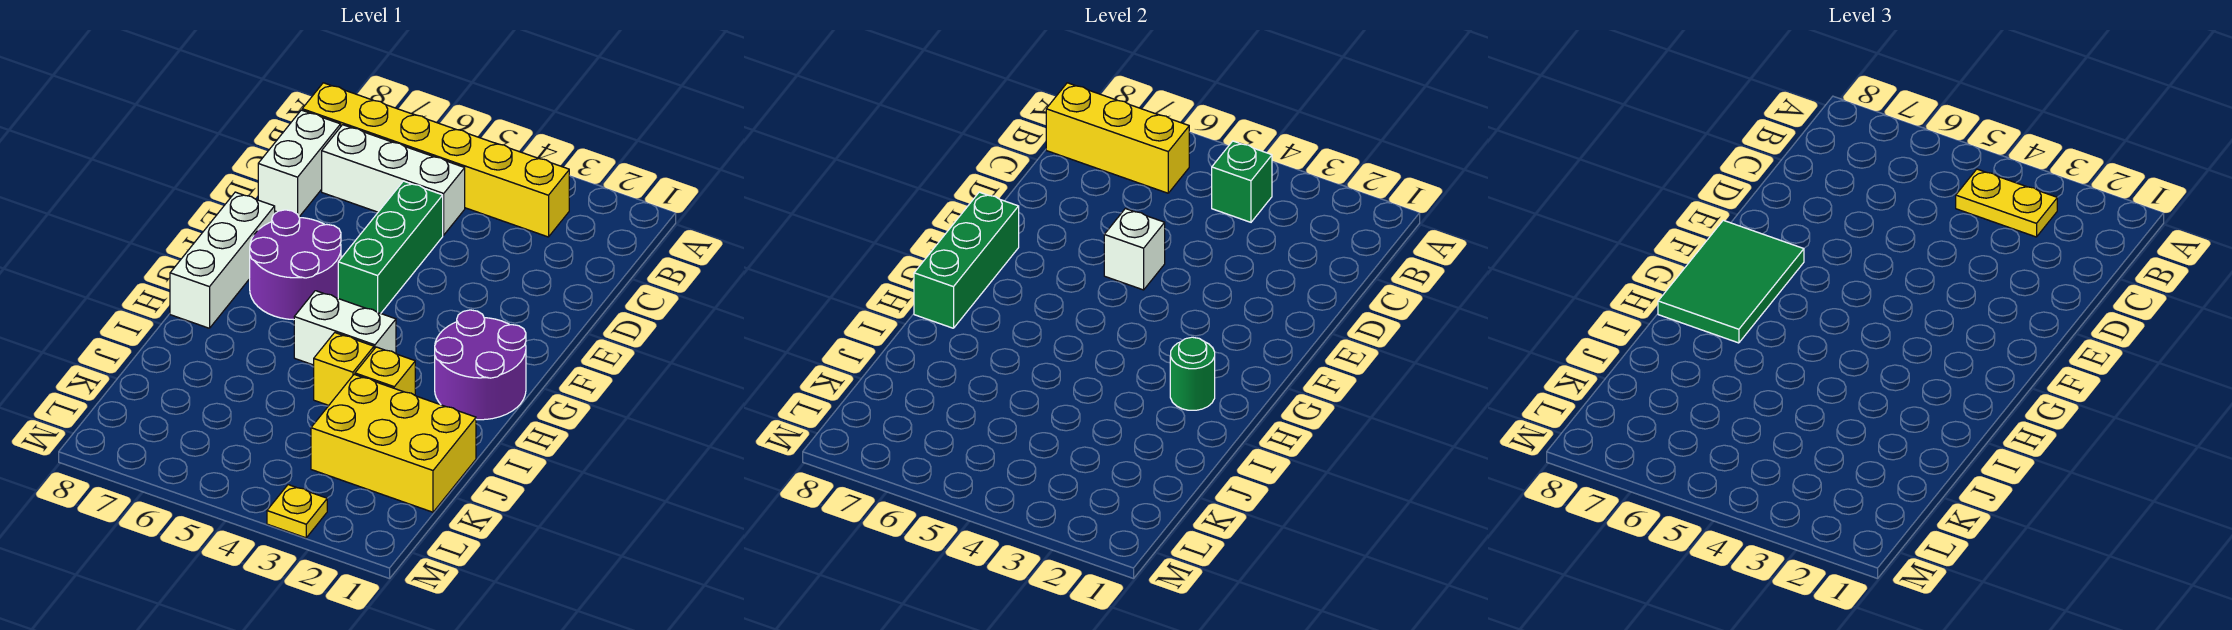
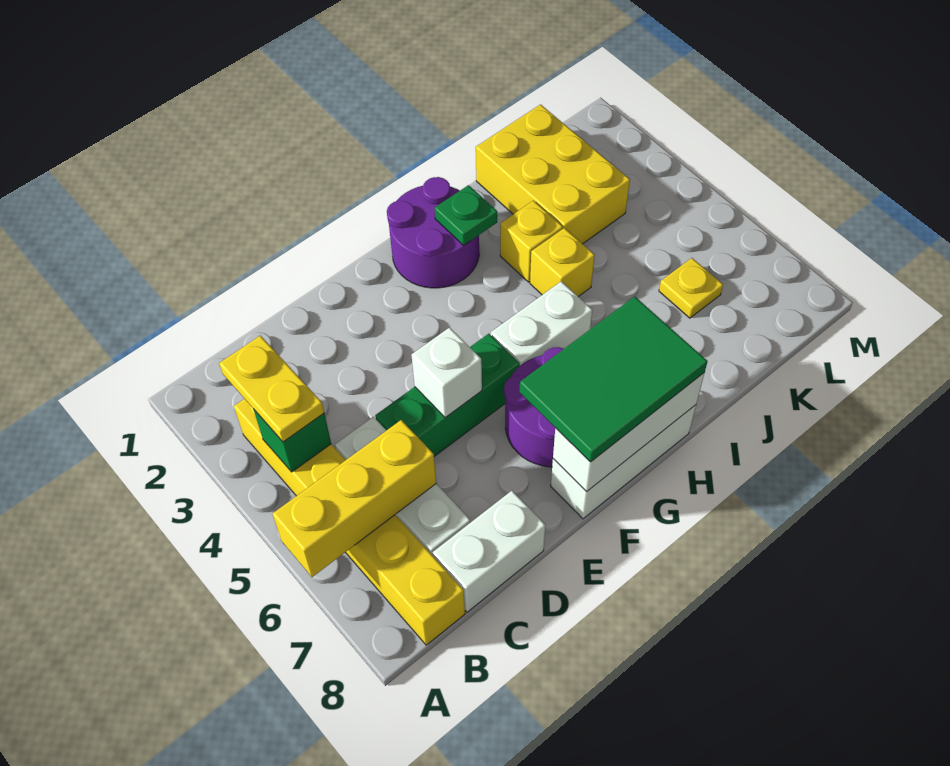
yellow brick B6:B8 level 2 -> yellow brick A6:C6 level 2
green brick F8:H8 level 2 -> white brick F8:H8 level 2
green round brick H2 level 2 -> green plate H2 level 2
white brick H4:H5 level 1 -> white brick G5:H5 level 1
yellow plate M3 level 1 -> yellow plate K6 level 1

